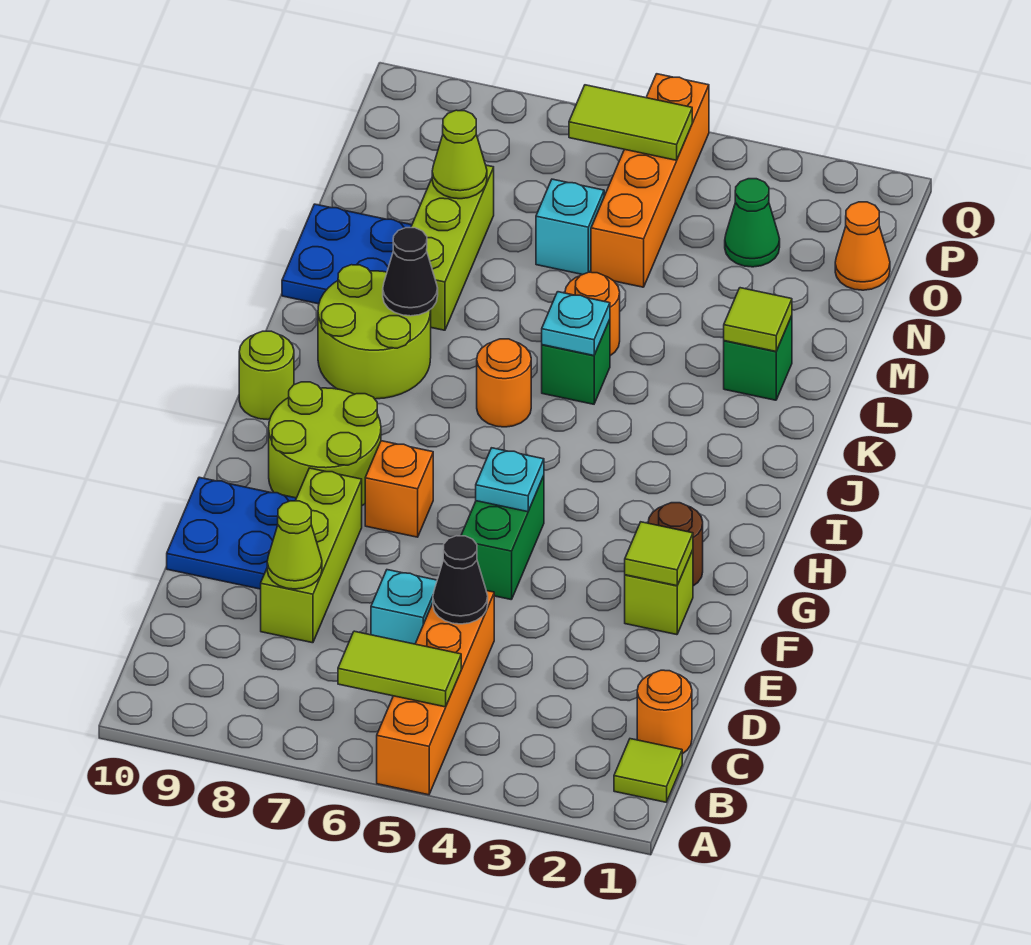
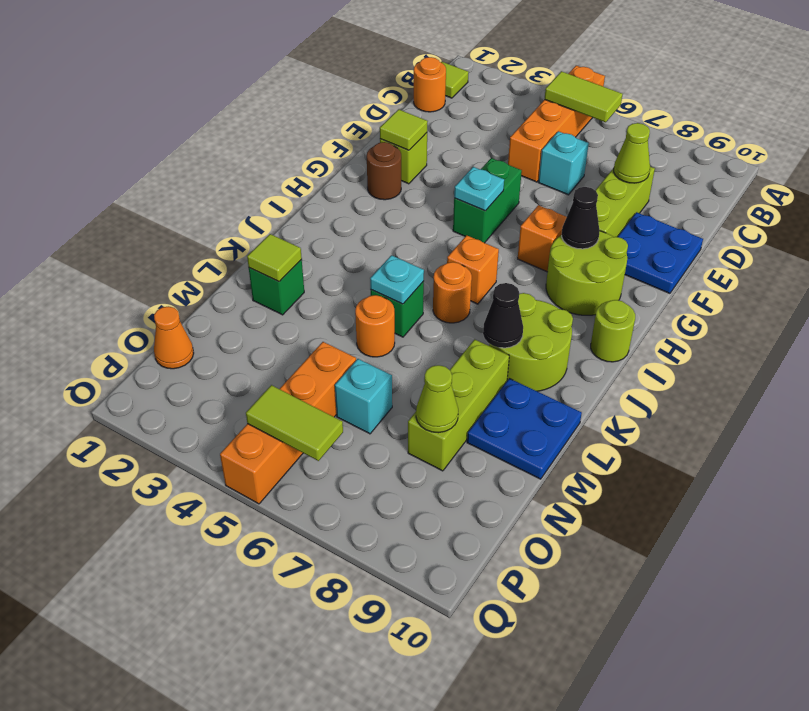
black cone D5 level 2 -> black cone G8 level 2
none -> orange brick I6 level 1
green cone O3 level 1 -> none

